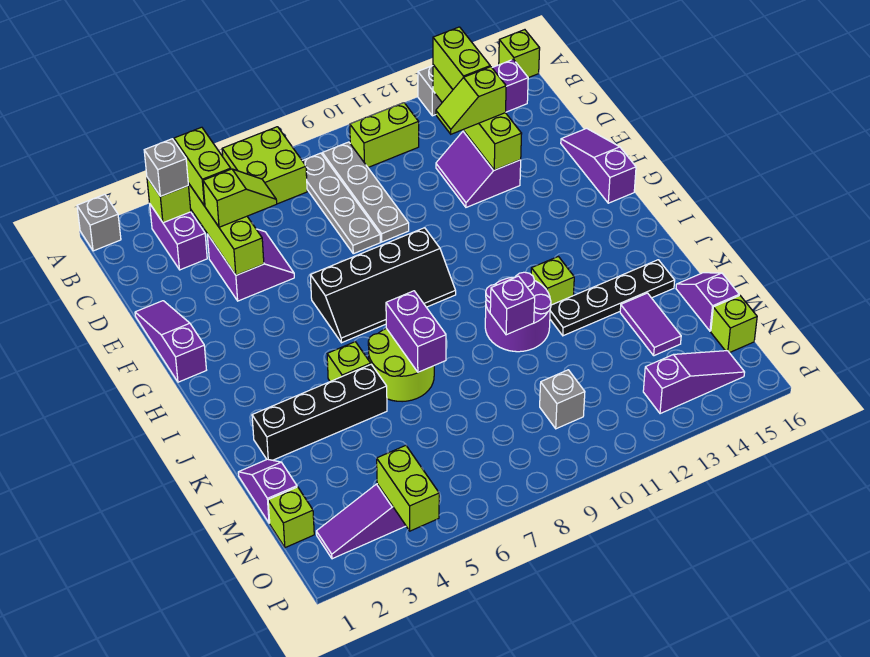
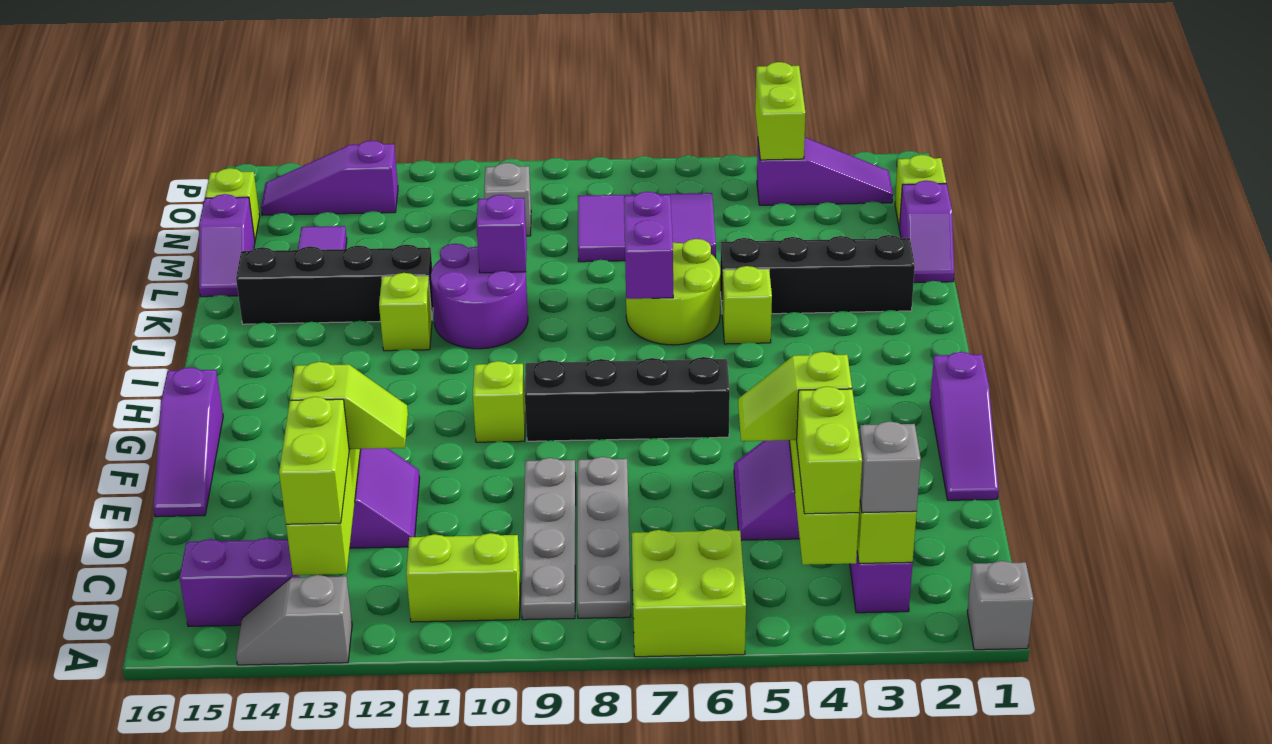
lime brick A16 level 1 -> lime brick G10 level 1
black plate K12:K15 level 1 -> black brick K12:K15 level 1
none -> purple tile M6:N8 level 1

